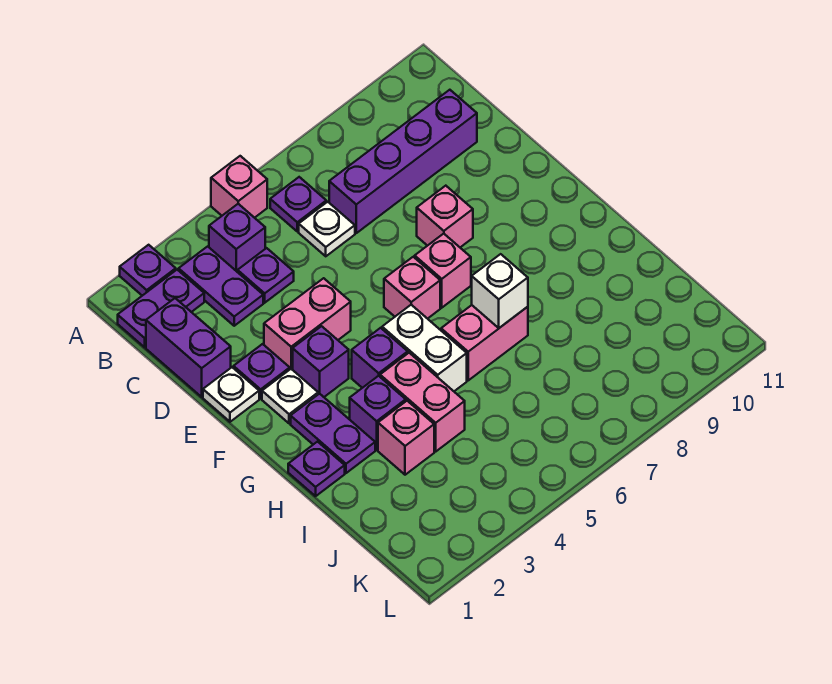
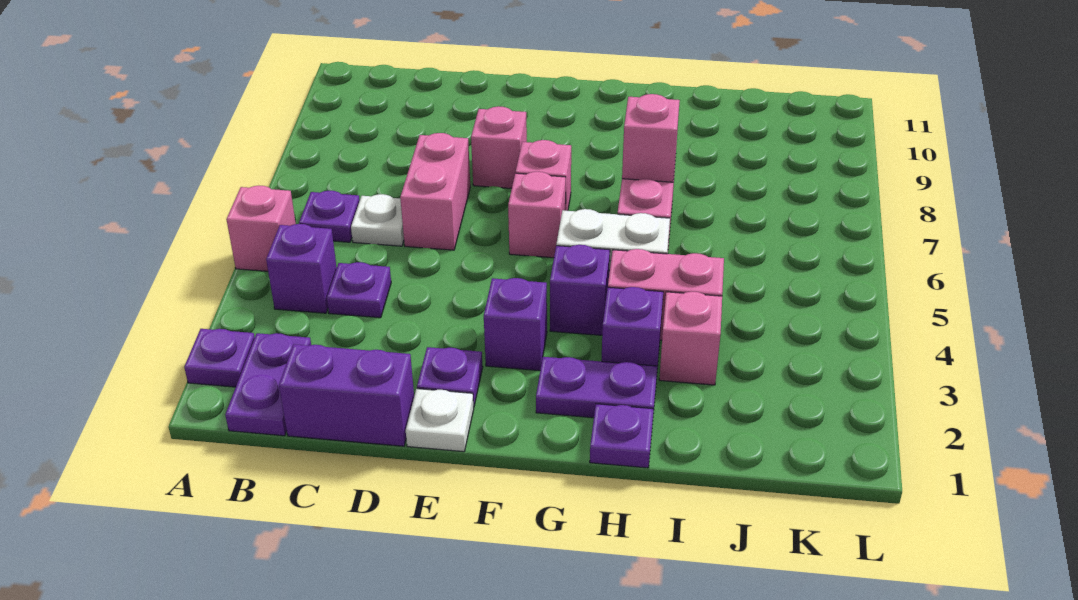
purple plate B3:C3 level 1 -> none
purple brick C7:C10 level 1 -> none
pink brick E3:E4 level 1 -> pink brick D6:D7 level 1
white plate F2 level 1 -> none
white brick H7 level 2 -> pink brick H7 level 2

